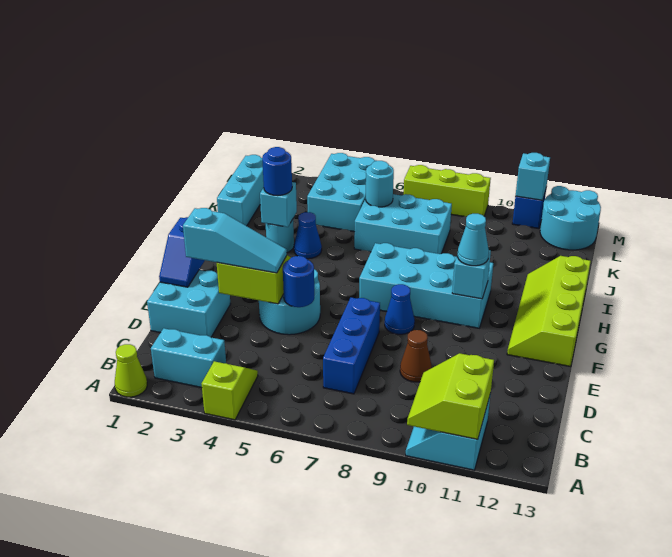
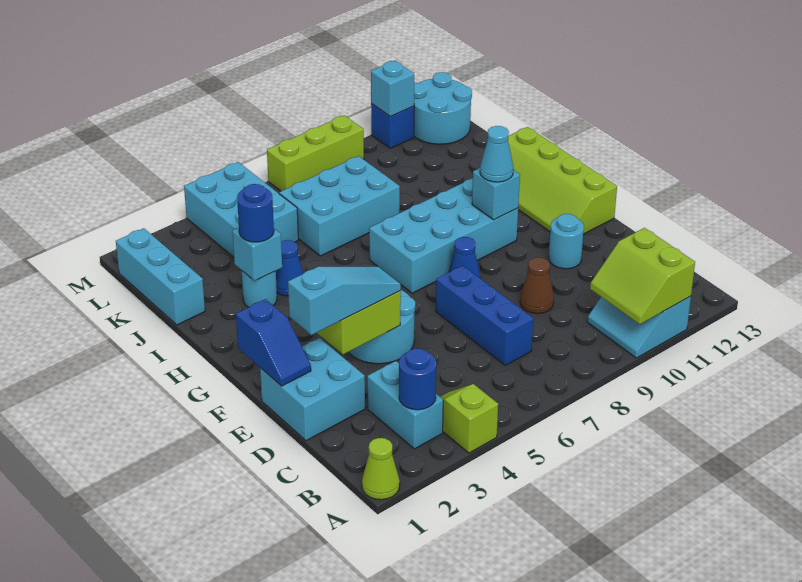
cyan brick B2:B3 level 1 -> cyan brick B3:C3 level 1
blue round brick E5 level 2 -> blue round brick B3 level 2
cyan round brick K6 level 2 -> cyan round brick E11 level 1

